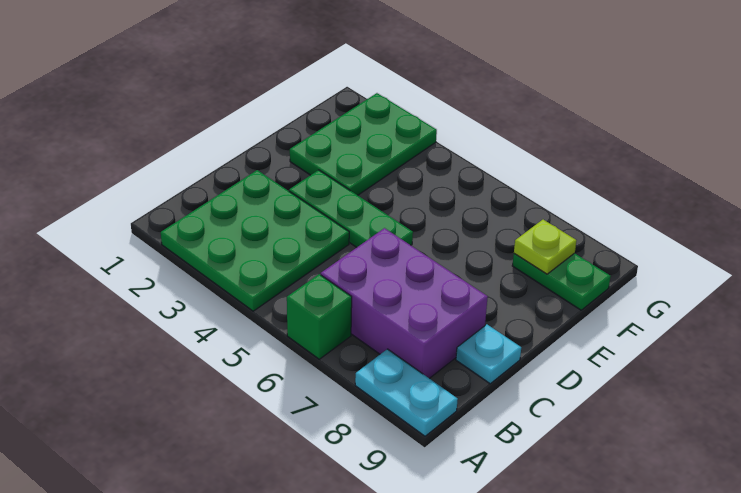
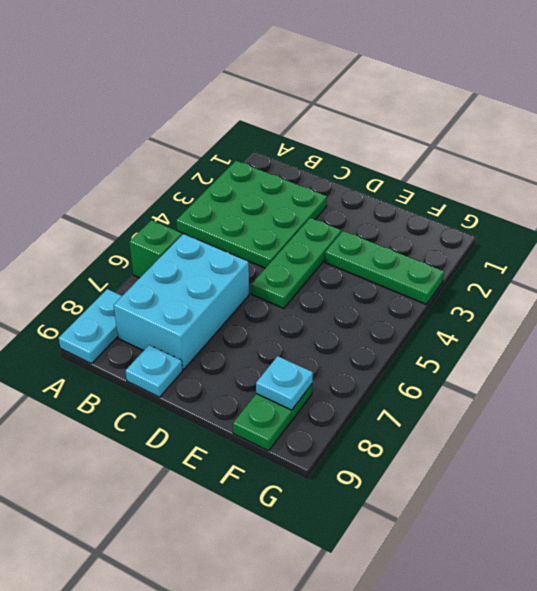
purple brick B6:C8 level 1 -> cyan brick B6:C8 level 1
green plate E2:G3 level 1 -> green plate E3:G3 level 1
lime plate F8 level 2 -> cyan plate F8 level 2

